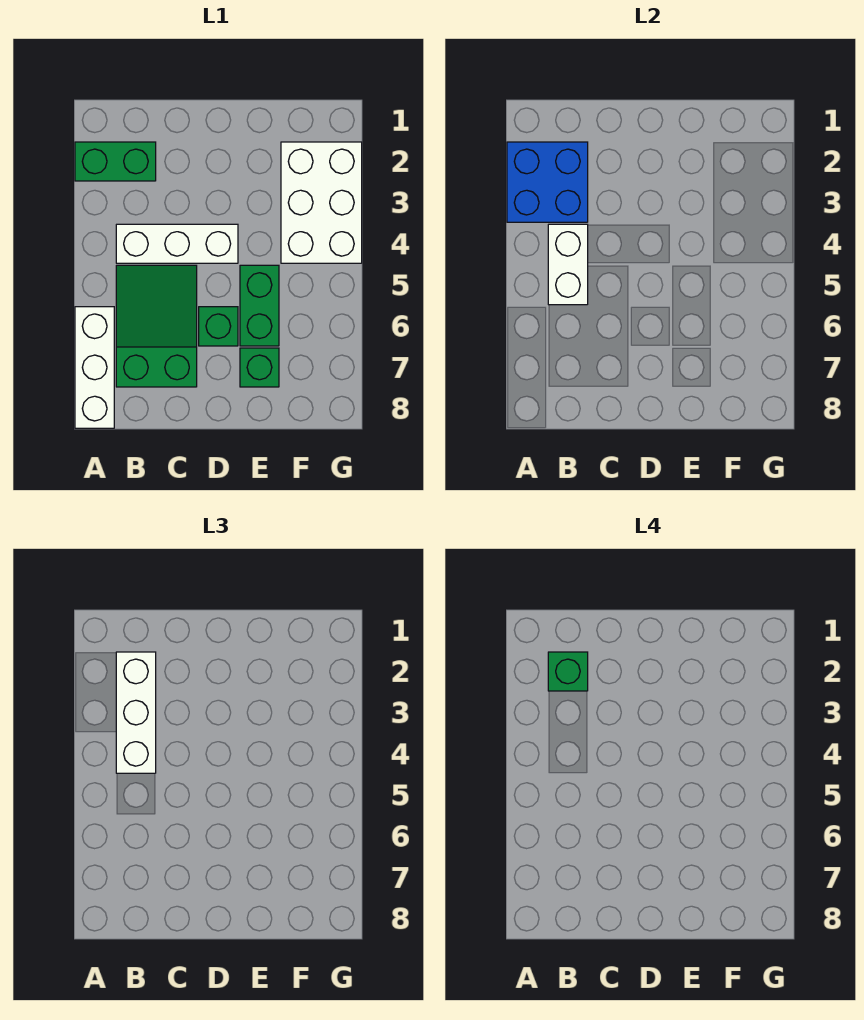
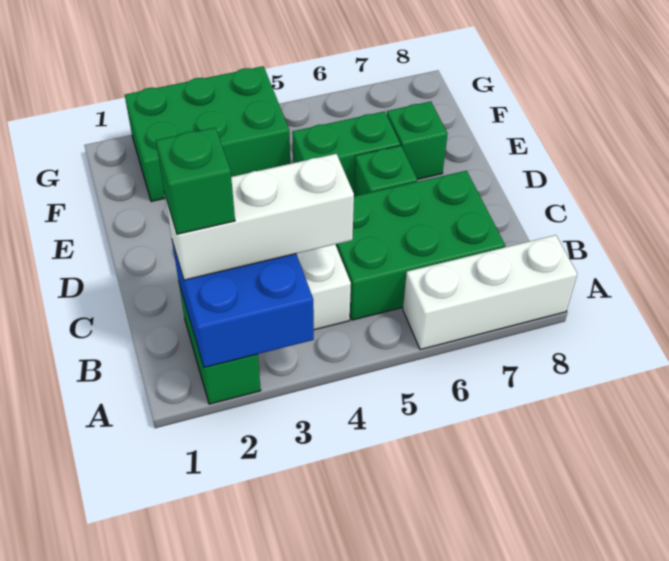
white brick B4:B5 level 2 -> none
green slope B5:C7 level 1 top 7 -> green brick B5:C7 level 1
white brick F2:G4 level 1 -> green brick F2:G4 level 1

